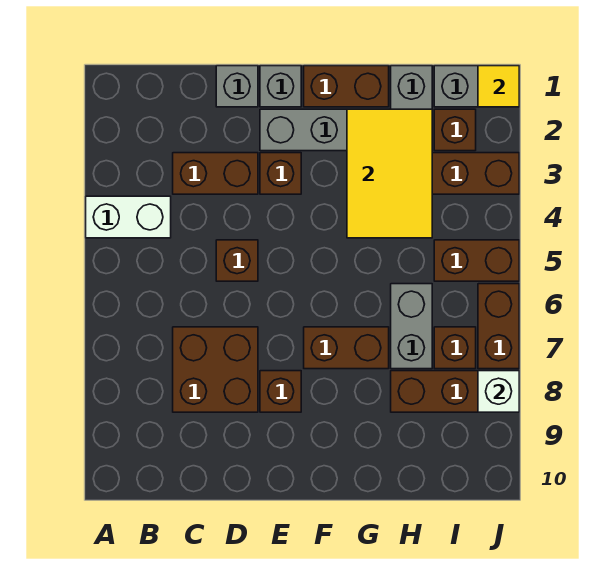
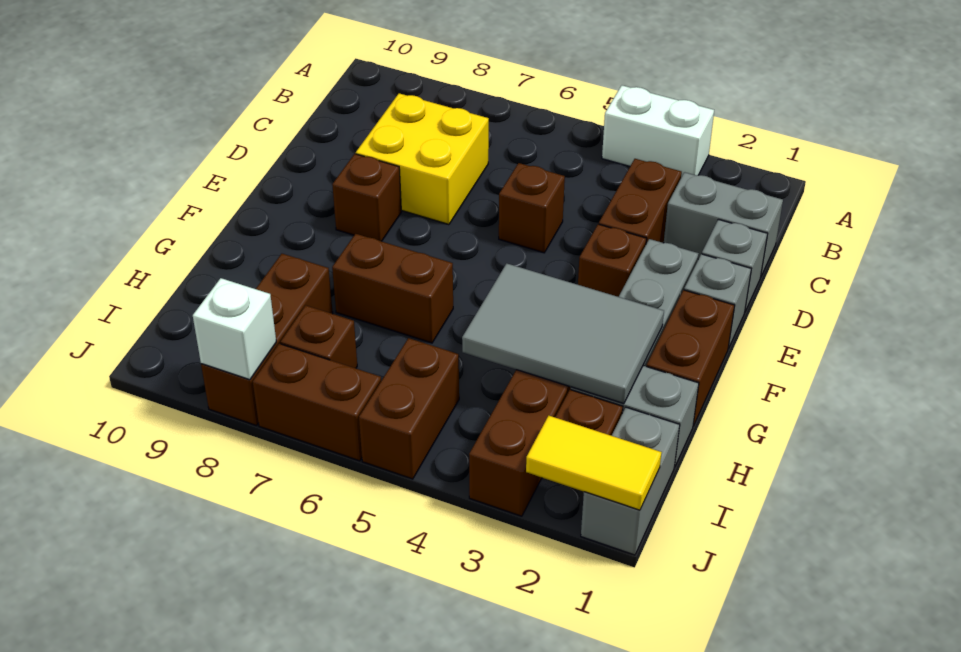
white brick A4:B4 level 1 -> white brick A3:A4 level 1
brown brick C7:D8 level 1 -> yellow brick C7:D8 level 1
brown brick F7:G7 level 1 -> brown brick G6:G7 level 1
yellow tile G2:H4 level 2 -> grey tile G2:H4 level 2
grey brick H6:H7 level 1 -> grey brick C1:C2 level 1
yellow tile J1 level 2 -> yellow tile J1:J2 level 2

